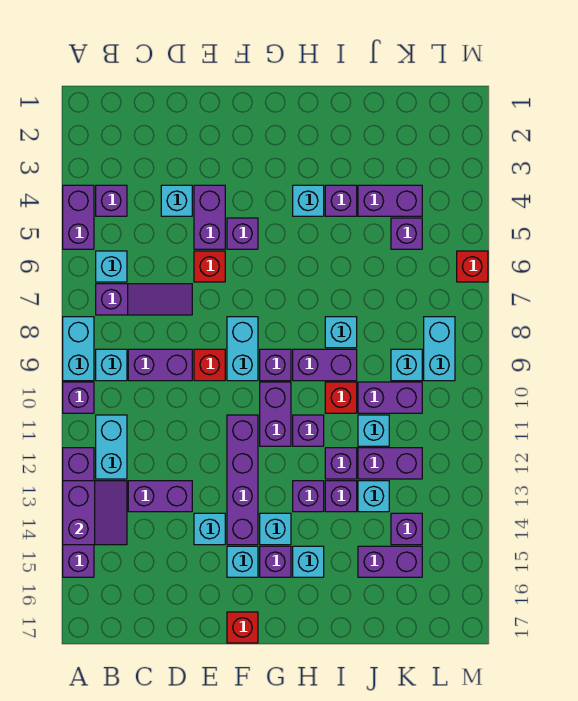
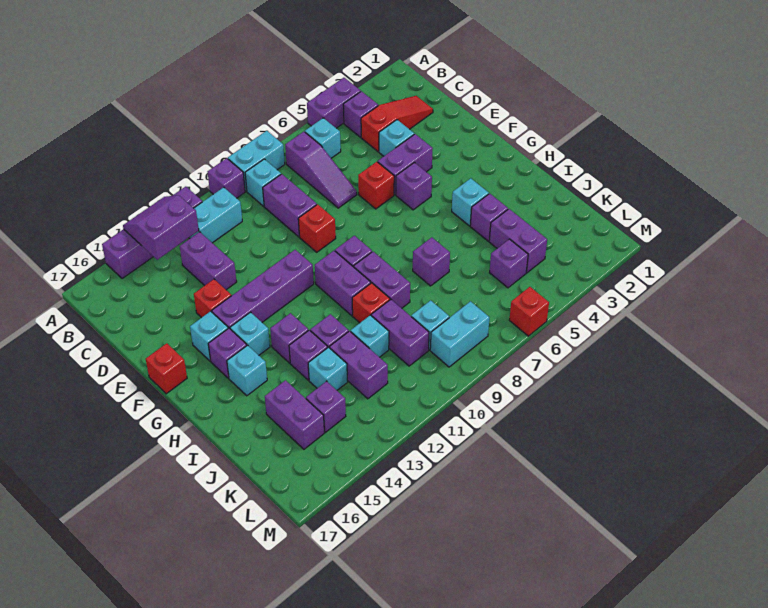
purple slope A13:B14 level 2 top A -> purple slope A13:B14 level 2 top B
none -> red slope C2:C4 level 1 top 4
cyan brick E14 level 1 -> red brick E14 level 1
cyan brick F8:F9 level 1 -> none
purple brick G10:G11 level 1 -> purple brick G10:H10 level 1
purple brick H11 level 1 -> purple brick I7 level 1
cyan brick I8 level 1 -> none

